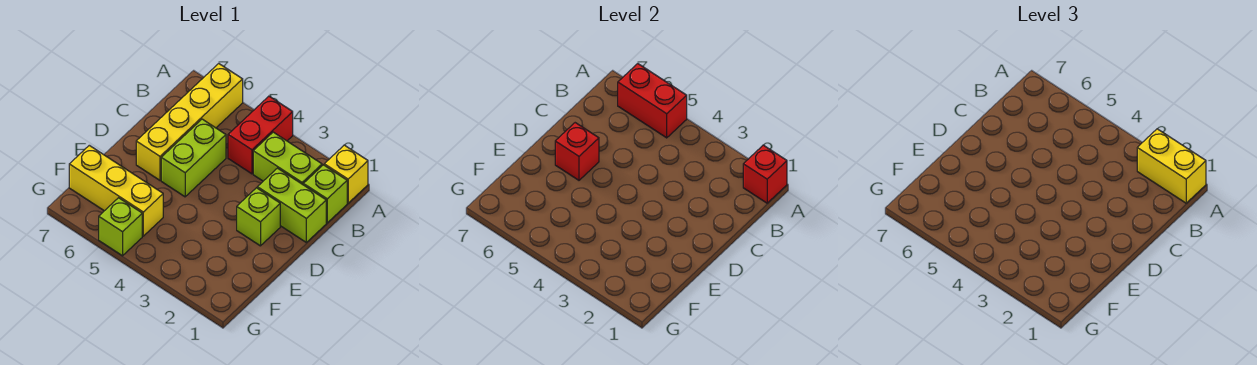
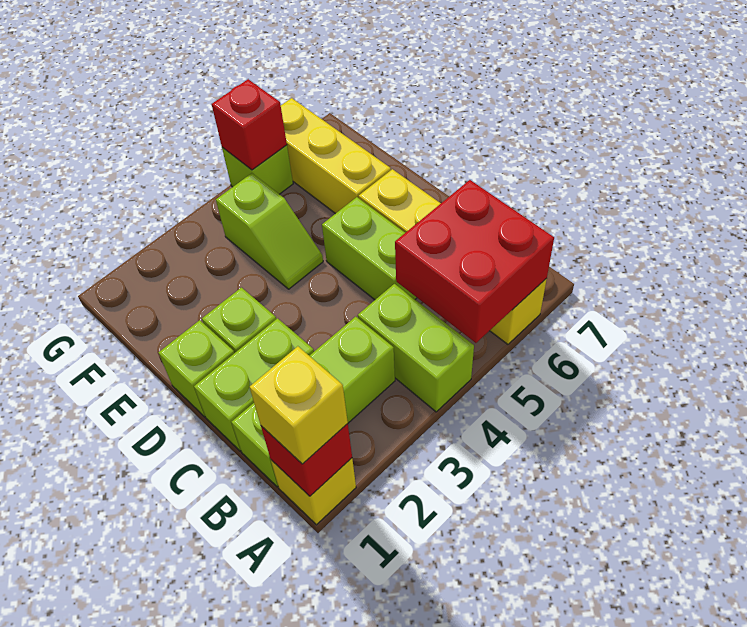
yellow brick A1:A2 level 3 -> yellow brick A1 level 3
red brick A4:B4 level 1 -> lime brick A4:B4 level 1
red brick A5:A6 level 2 -> red brick A5:B6 level 2
none -> lime brick D1 level 1
red brick D6 level 2 -> red brick G5 level 2
none -> lime slope E4:F4 level 1 top F
yellow brick F5:F7 level 1 -> yellow brick E6:G6 level 1

